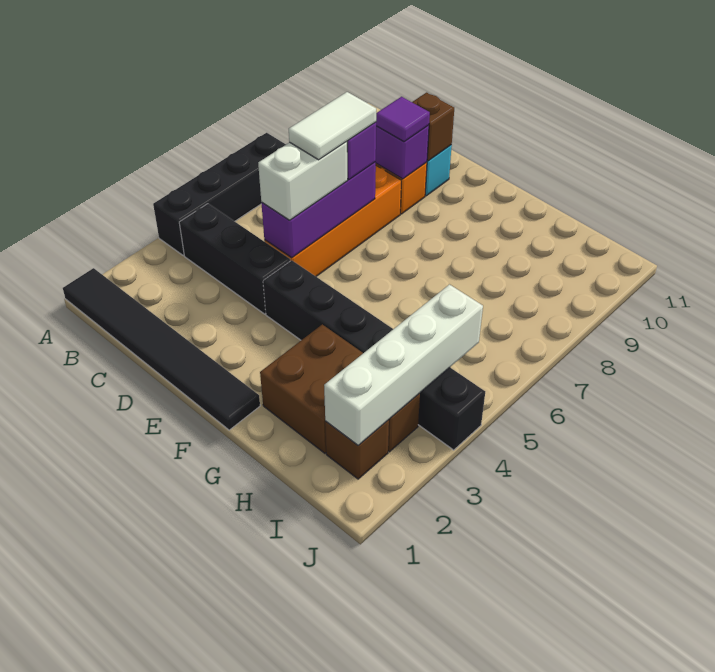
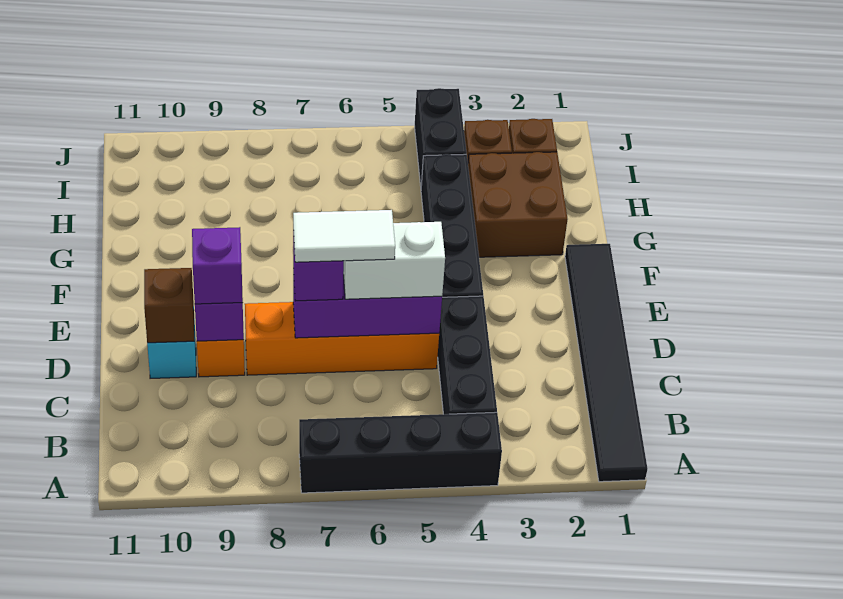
purple tile D9 level 3 -> purple brick D9 level 3
white brick I2:I5 level 2 -> none

